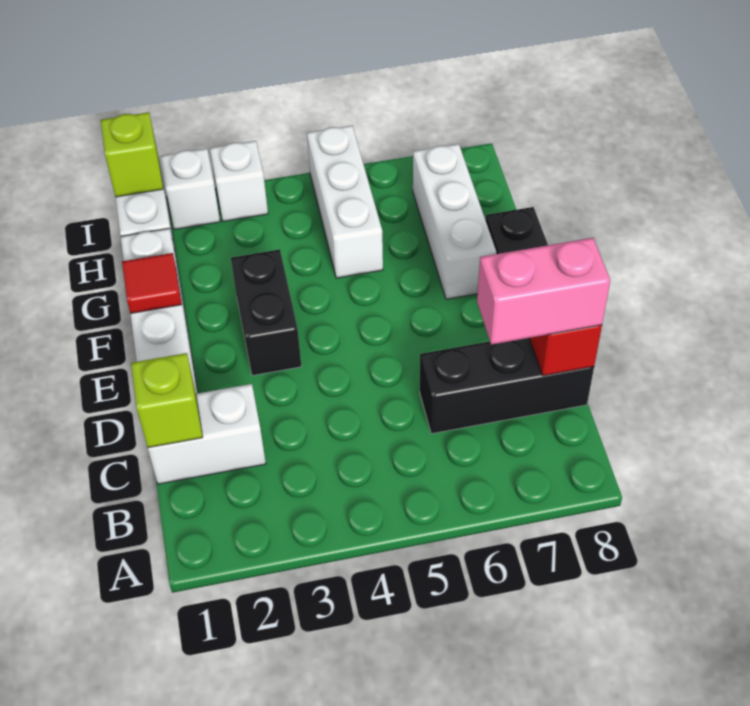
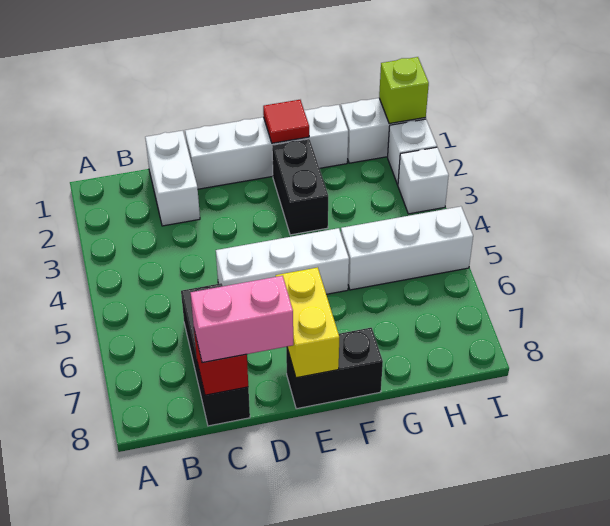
lime brick C1 level 2 -> none
pink brick C7:C8 level 3 -> pink brick C8:D8 level 3
black brick E3:F3 level 1 -> black brick F2:F3 level 1
none -> yellow brick E7:E8 level 2
white brick F7:H7 level 1 -> white brick D5:F5 level 1

